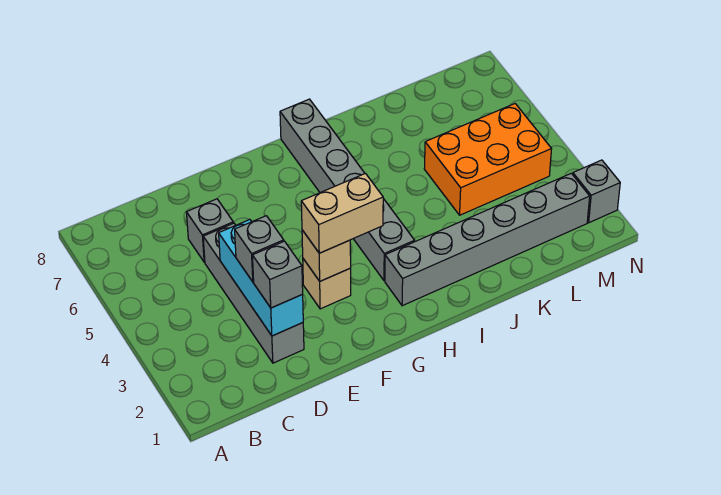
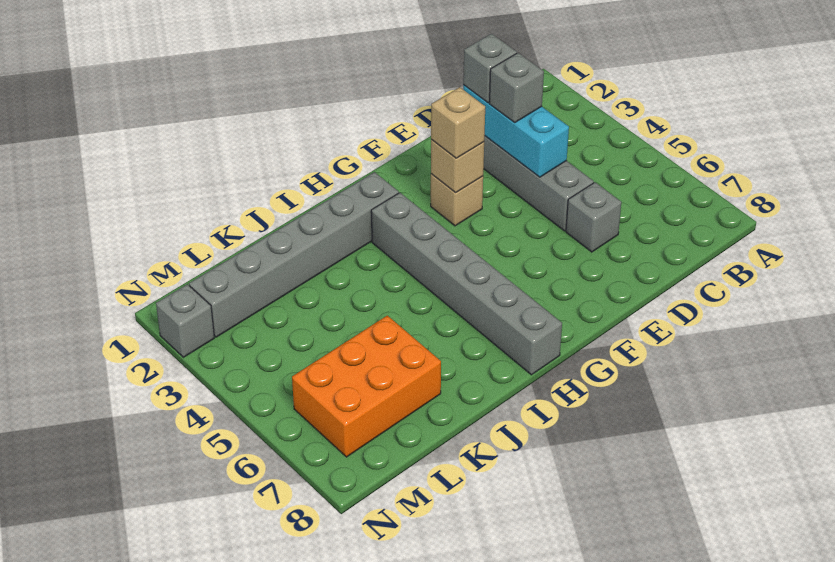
tan brick F3:G3 level 3 -> tan brick F3 level 3
orange brick K4:M5 level 1 -> orange brick K6:M7 level 1

